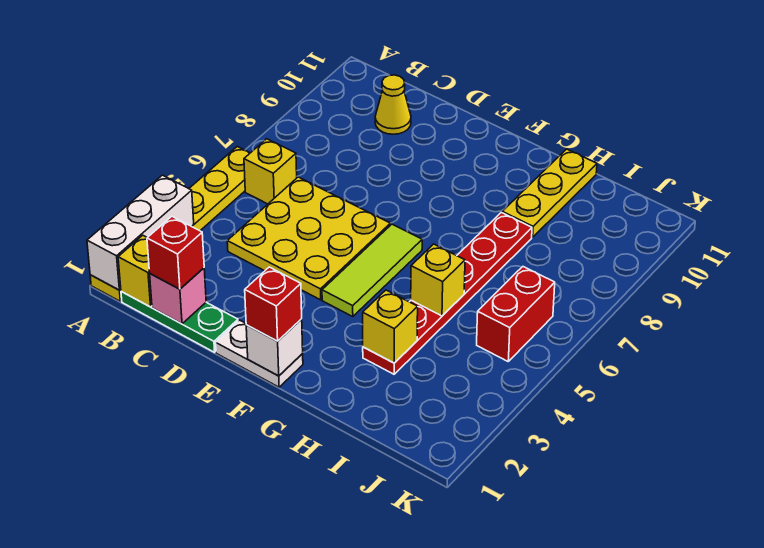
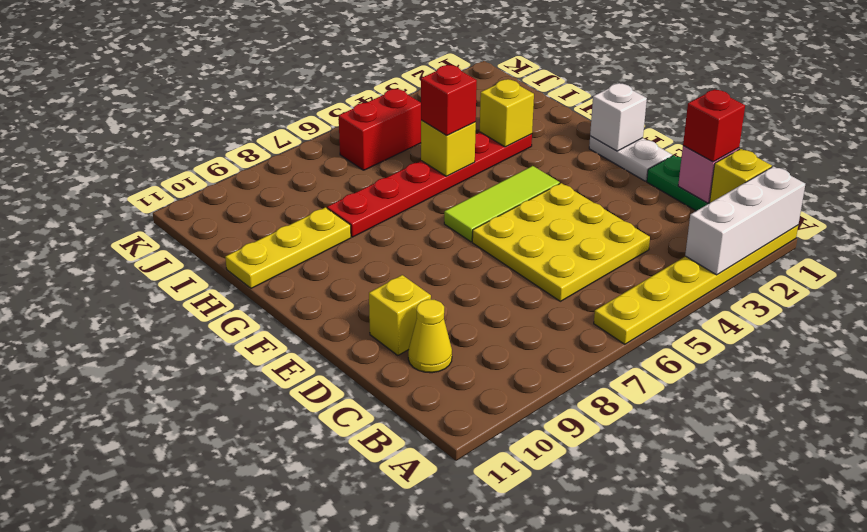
yellow brick B6 level 1 -> yellow brick D10 level 1
red brick F1 level 3 -> red brick H5 level 3

